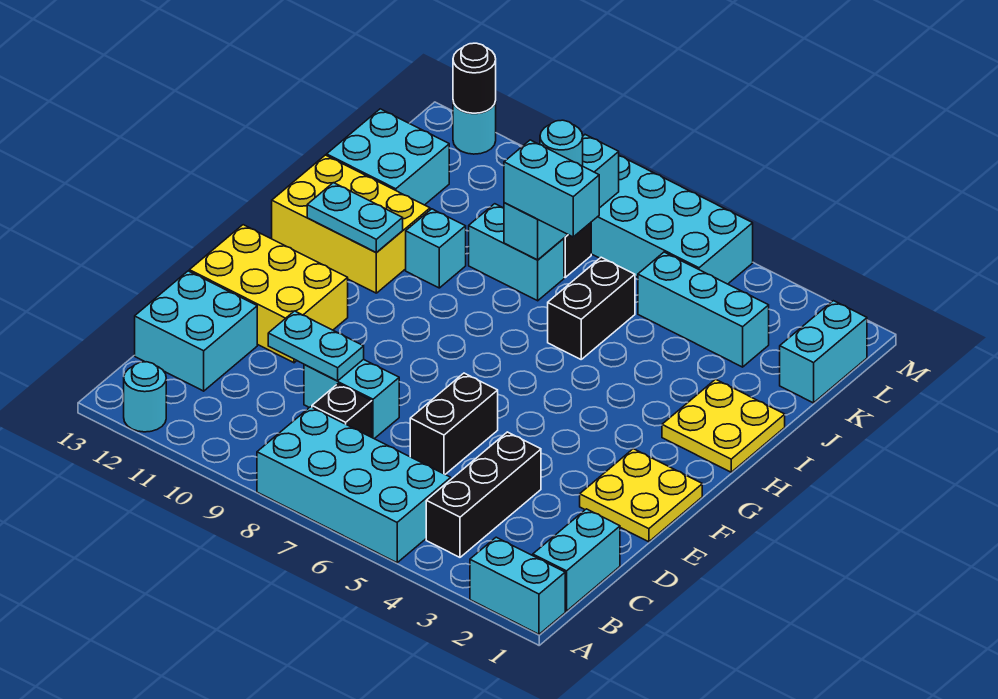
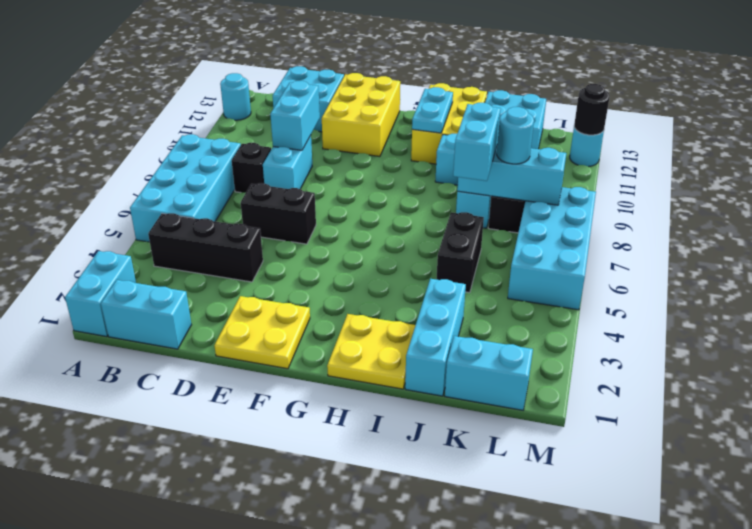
cyan plate D9:D10 level 2 -> cyan brick D9:D10 level 2
black brick I6:J6 level 1 -> black brick J5:J6 level 1
cyan brick K3:K5 level 1 -> cyan brick J1:J3 level 1

